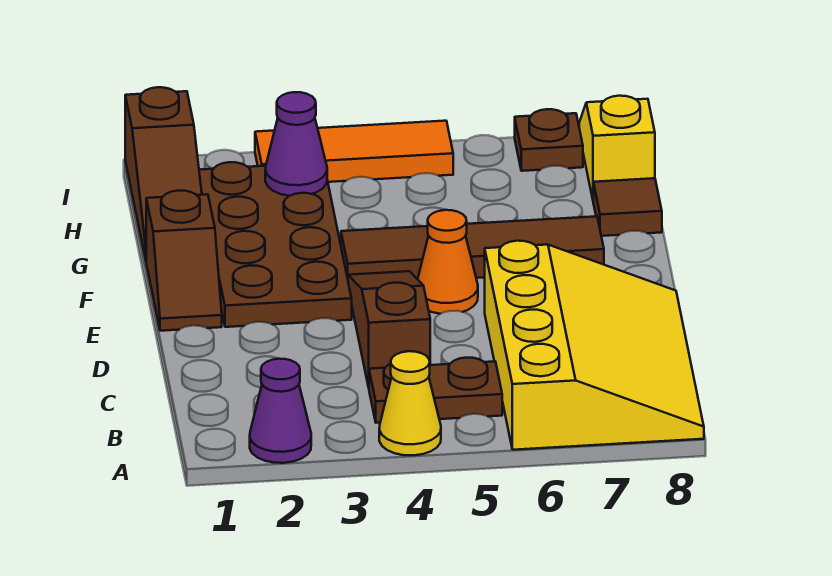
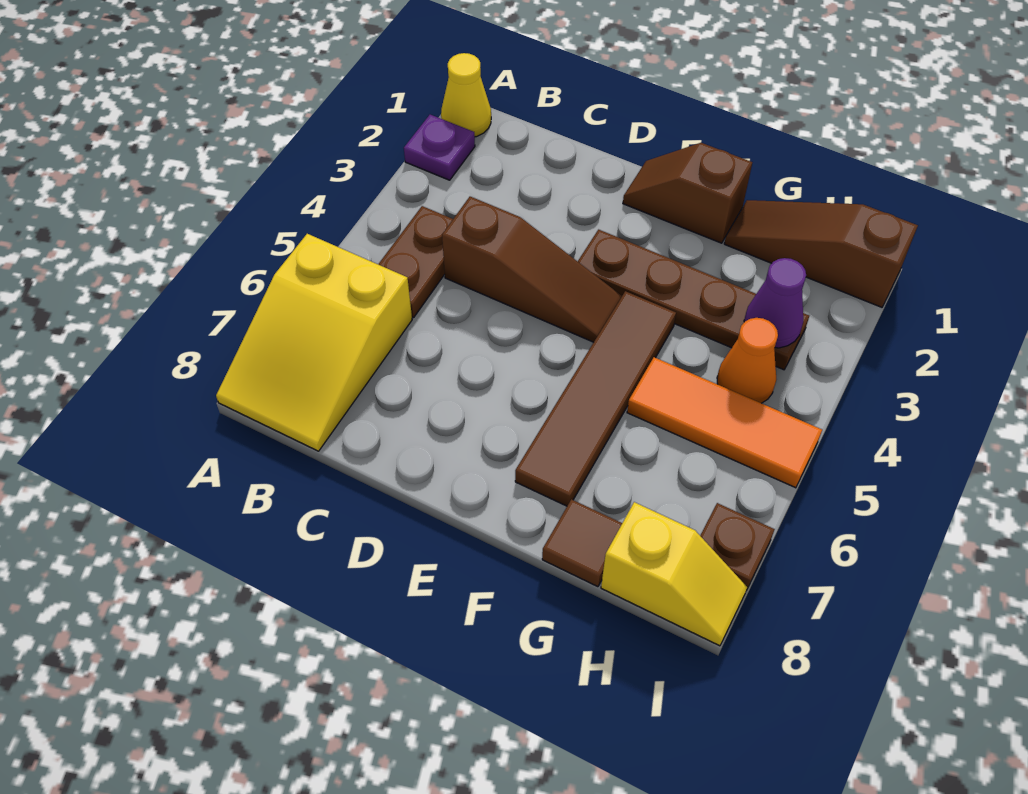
purple cone A2 level 1 -> purple plate A2 level 1
yellow cone A4 level 1 -> yellow cone A1 level 1
yellow slope A6:D8 level 1 top 6 -> yellow slope A6:B8 level 1 top 6
brown plate E2:H3 level 1 -> brown plate E3:H3 level 1
orange cone E5 level 1 -> orange cone H4 level 1
orange tile I3:I5 level 1 -> orange tile G5:I5 level 1

